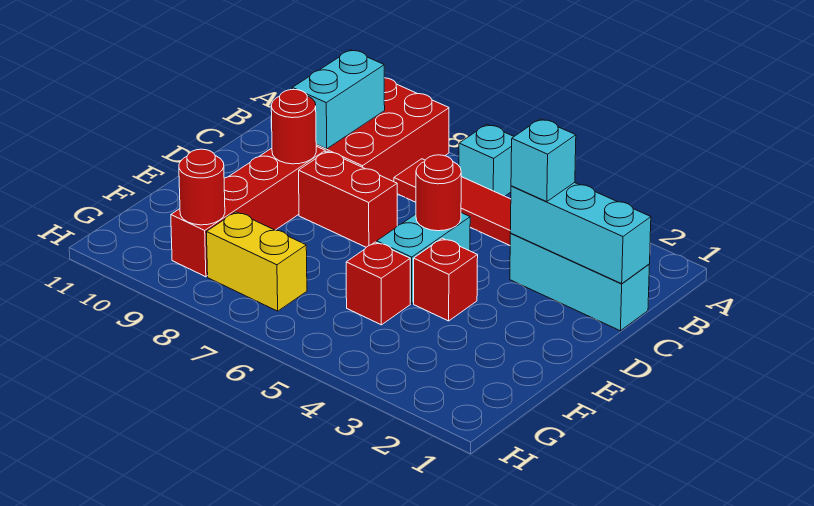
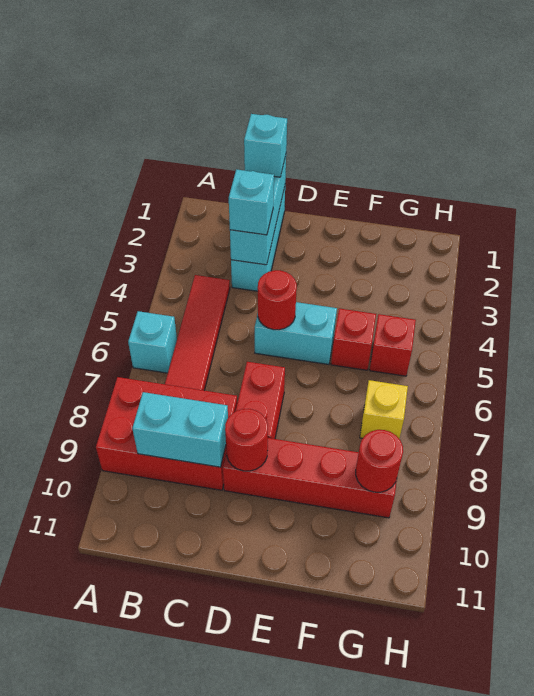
none -> cyan brick C1 level 3
red brick E4 level 1 -> red brick G5 level 1
yellow brick G7:G8 level 1 -> yellow brick G7 level 1

